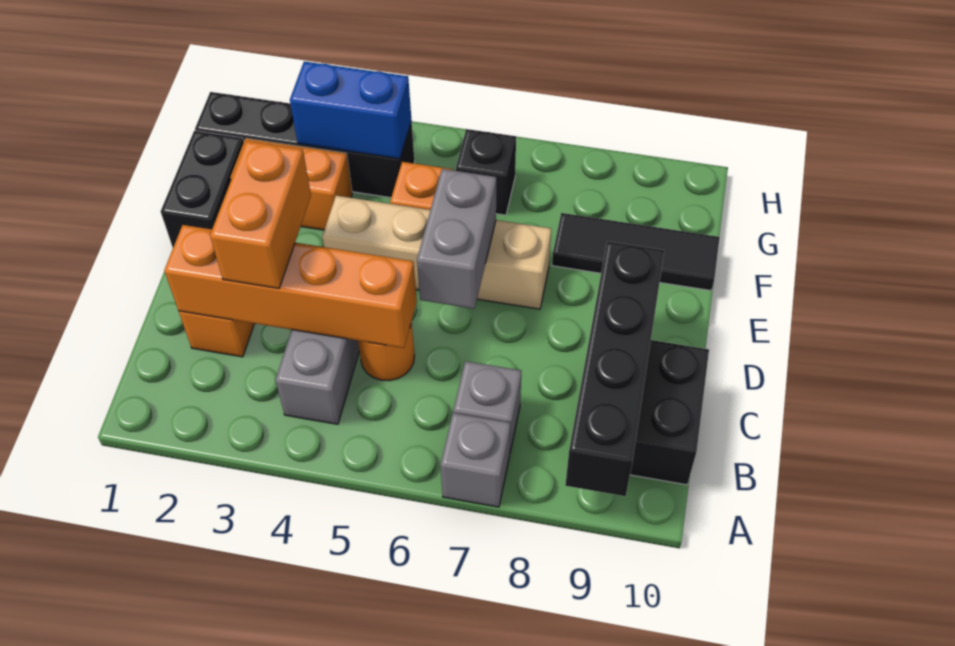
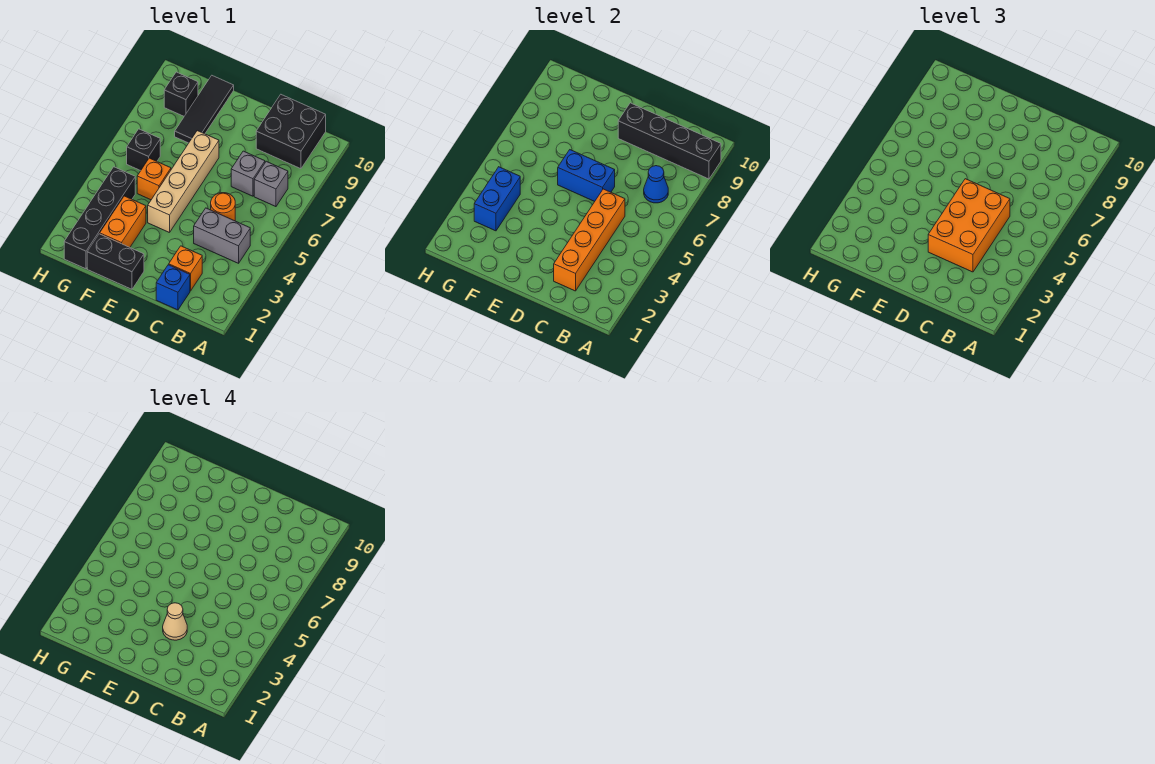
grey brick A7 level 1 -> grey brick C7 level 1
none -> blue cone B7 level 2
none -> blue brick C1 level 1
orange brick C3:D3 level 3 -> orange brick C3:D5 level 3
none -> tan cone D3 level 4
grey brick D6:E6 level 2 -> blue brick D6:E6 level 2
none -> black brick G9 level 1

